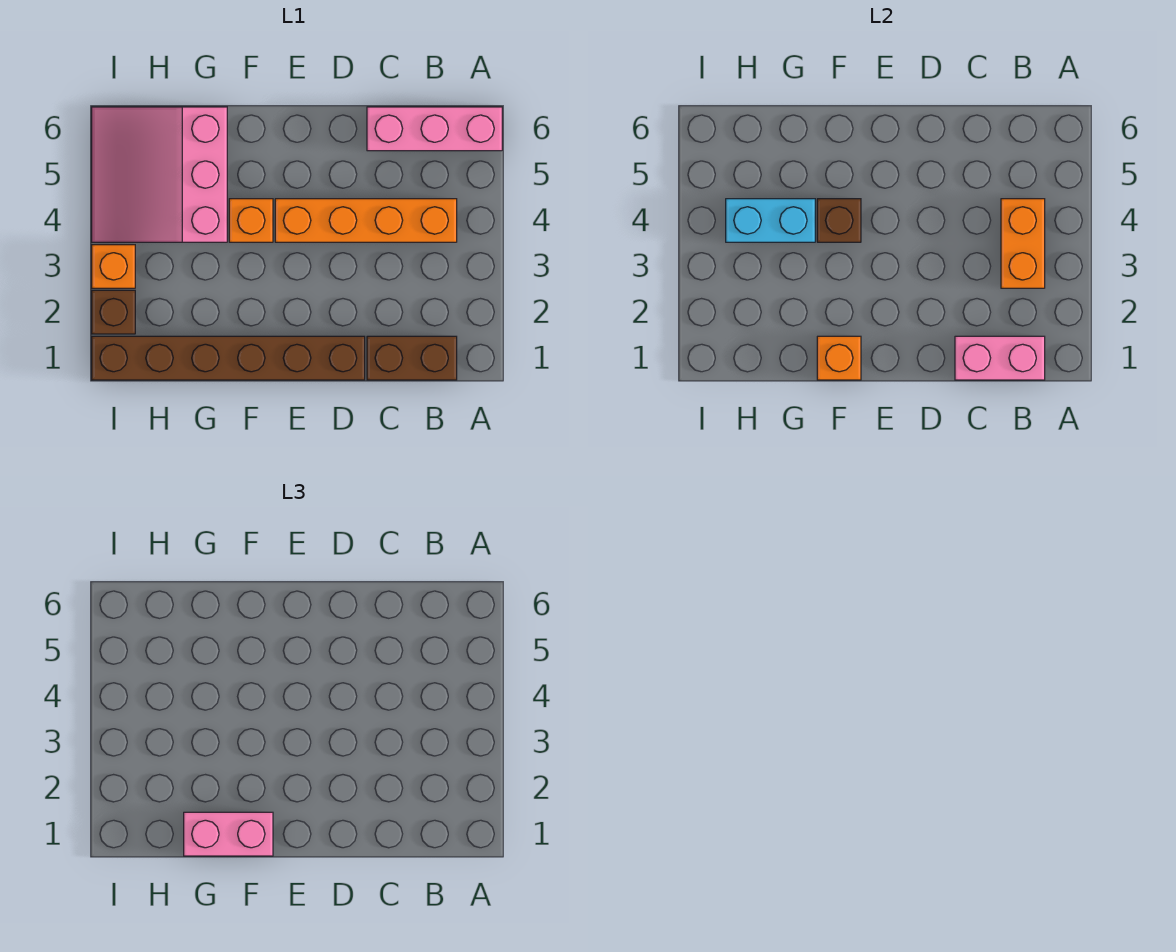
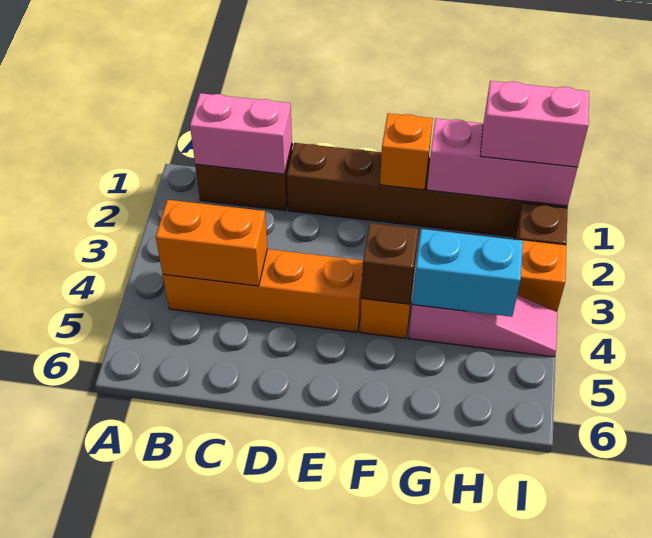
pink brick A6:C6 level 1 -> pink brick G1:I1 level 2
orange brick B3:B4 level 2 -> orange brick B4:C4 level 2
pink brick F1:G1 level 3 -> pink brick H1:I1 level 3
pink slope G4:I6 level 1 top G -> pink slope G4:I4 level 1 top G

